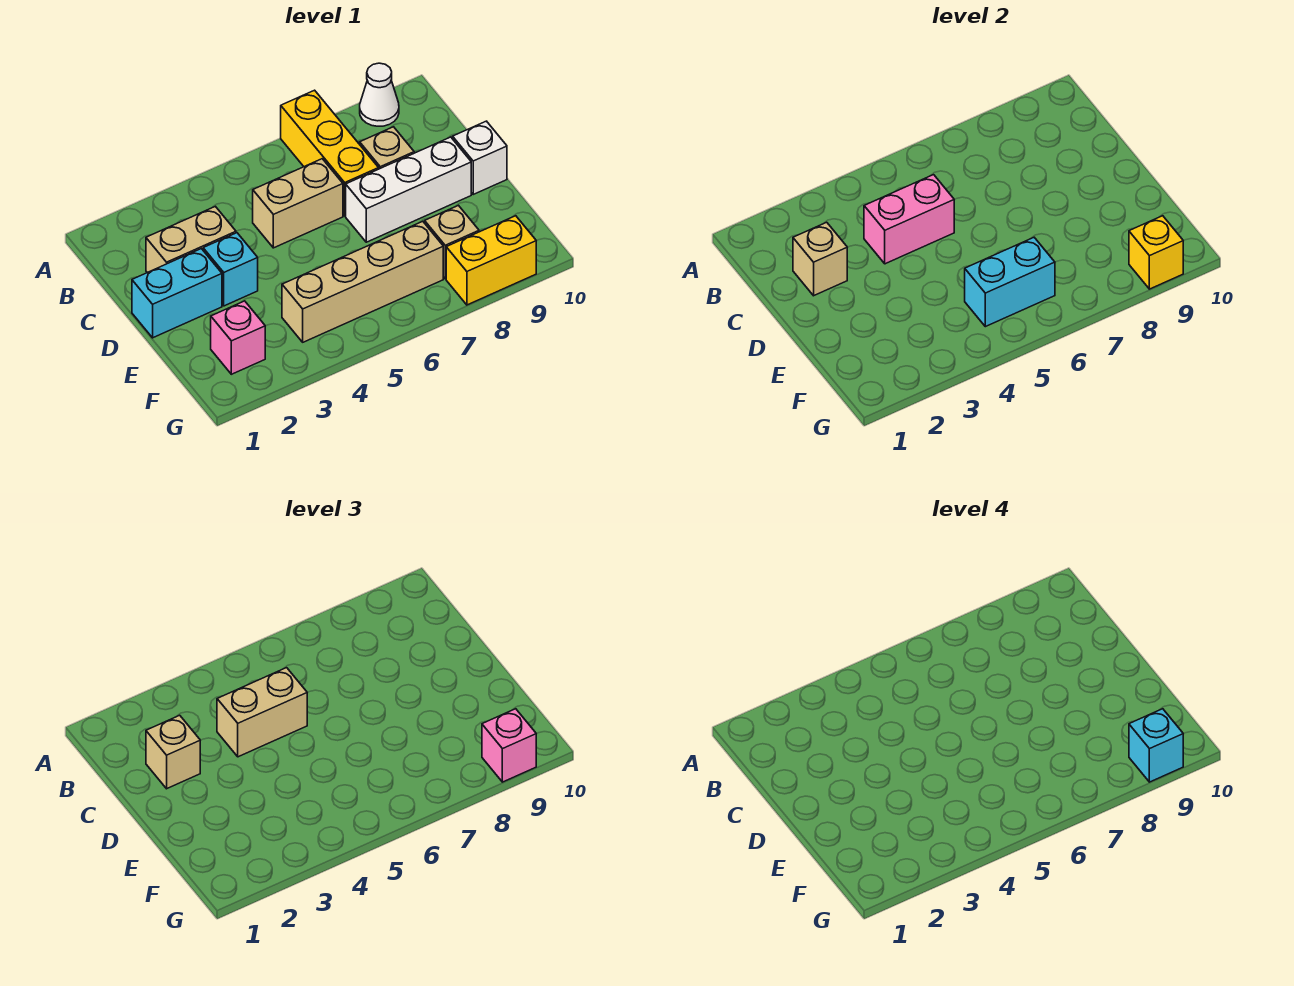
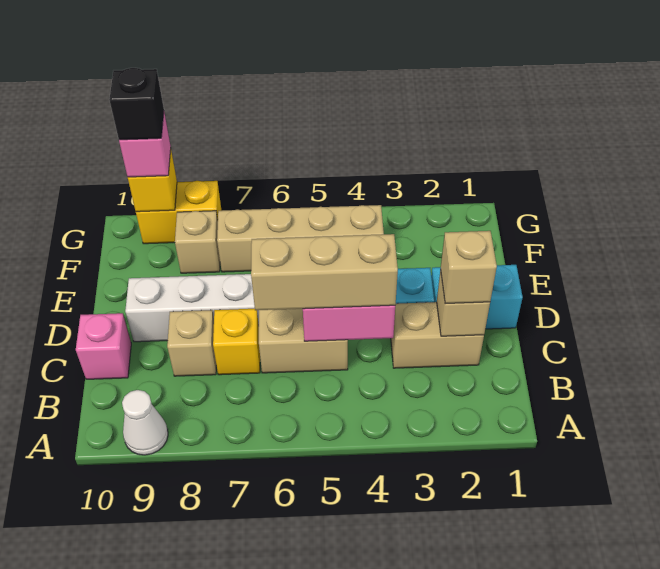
yellow brick A7:C7 level 1 -> yellow brick C7 level 1
tan brick C4:C5 level 3 -> tan brick C4:C6 level 3
white brick D10 level 1 -> none
pink brick F2 level 1 -> pink brick C10 level 1
cyan brick F5:F6 level 2 -> none
cyan brick G9 level 4 -> black brick G9 level 4

